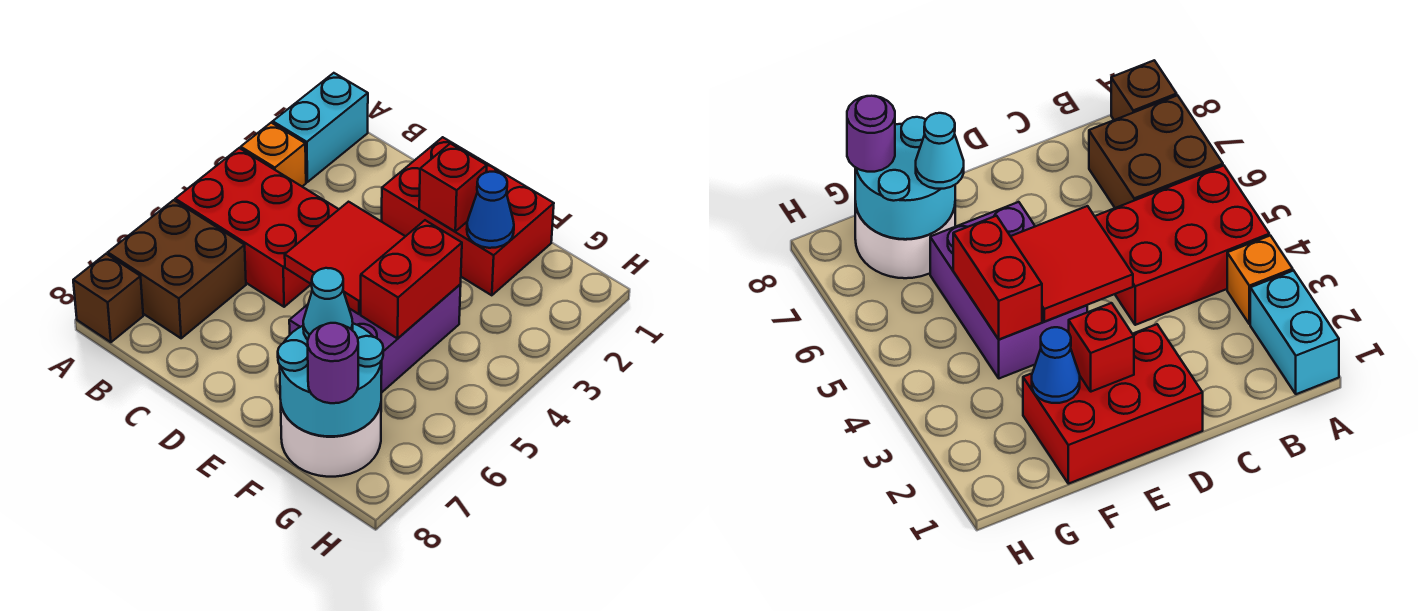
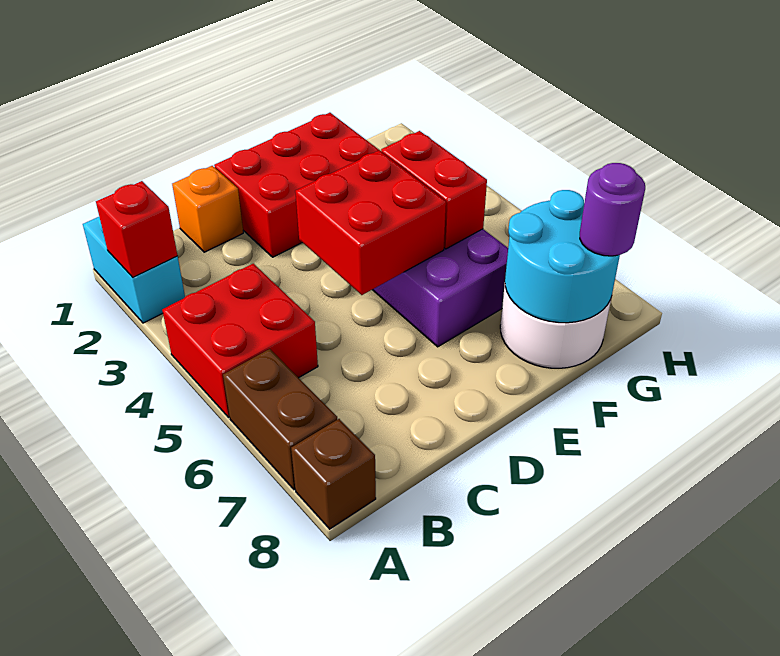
orange brick A3 level 1 -> orange brick C1 level 1
red brick A4:C5 level 1 -> red brick A4:B5 level 1
brown brick A6:B7 level 1 -> brown brick A6:A7 level 1
red tile D4:E5 level 2 -> red brick D4:E5 level 2
red brick E2 level 2 -> red brick A2 level 2
blue cone F2 level 2 -> none
cyan cone F7 level 3 -> none

